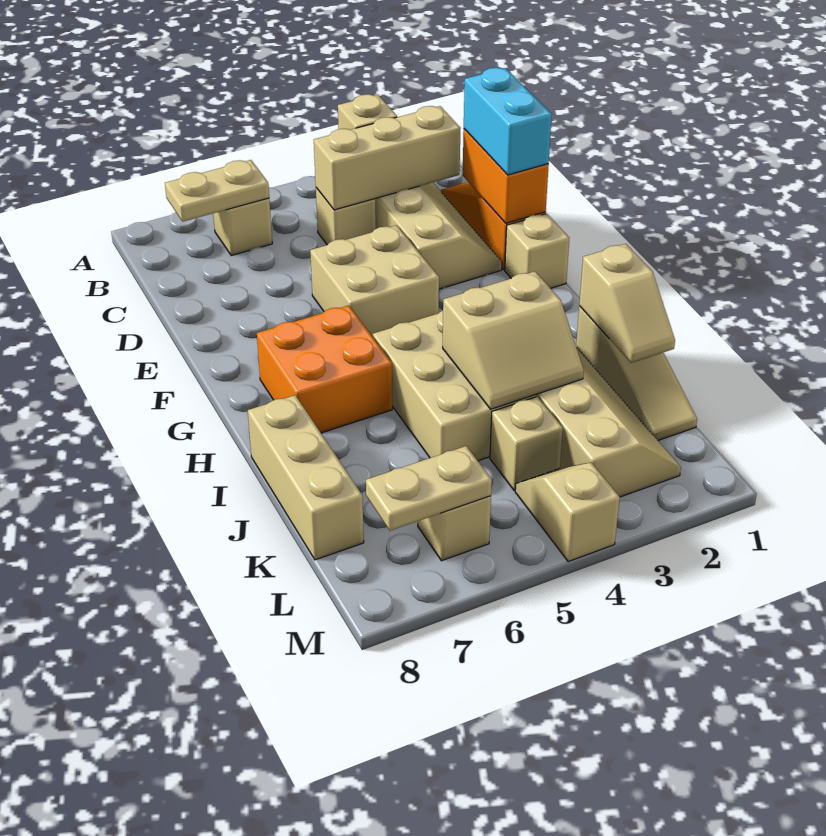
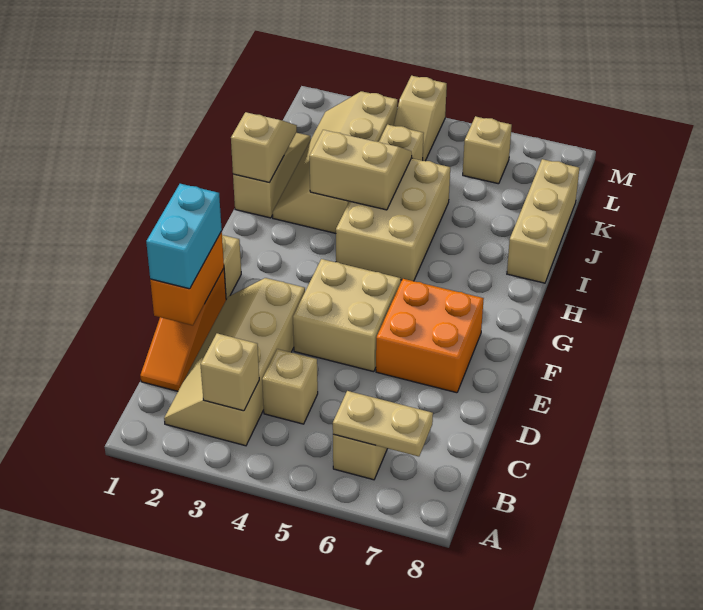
tan brick C2:C4 level 2 -> none
orange brick G6:H7 level 1 -> orange brick E6:F7 level 1
tan plate L6:L7 level 2 -> none

